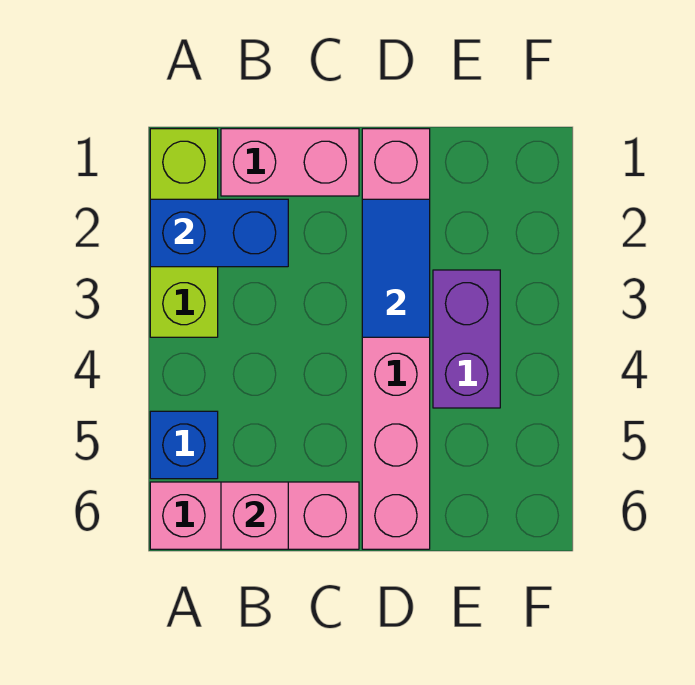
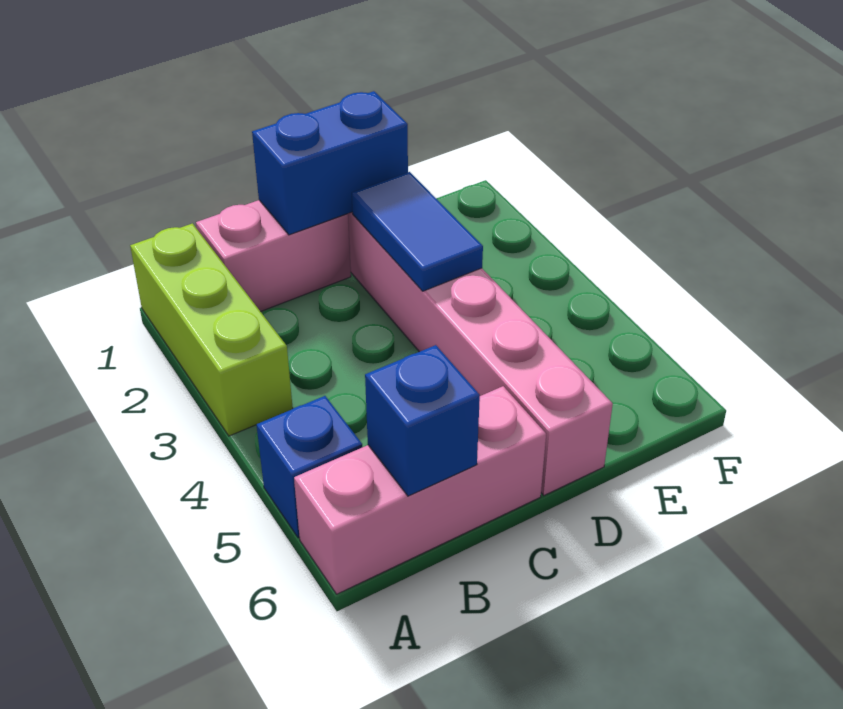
blue brick A2:B2 level 2 -> blue brick C1:D1 level 2
pink brick B6 level 2 -> blue brick B6 level 2
purple brick E3:E4 level 1 -> none

